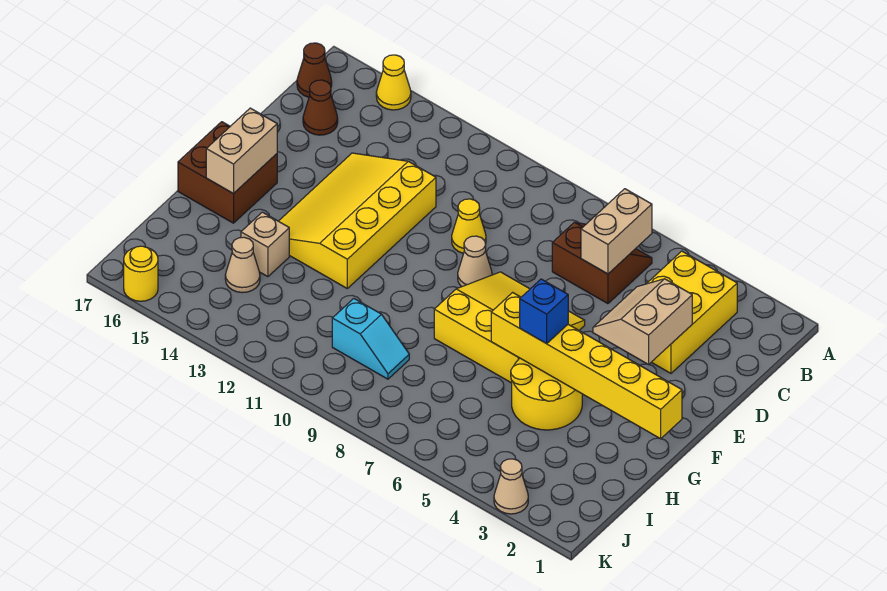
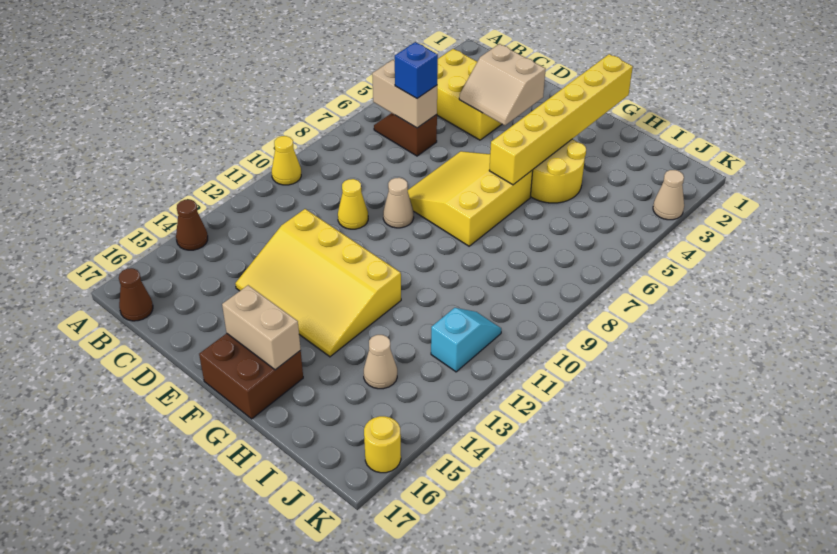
yellow cone A15 level 1 -> yellow cone A10 level 1
brown slope B6:C7 level 1 top C -> brown slope B6:C6 level 1 top C
brown cone C16 level 1 -> brown cone A14 level 1
blue brick G5 level 3 -> blue brick C6 level 3
tan brick H14 level 1 -> none
cyan slope I9:I10 level 1 top 10 -> cyan slope J11:J12 level 1 top 12

